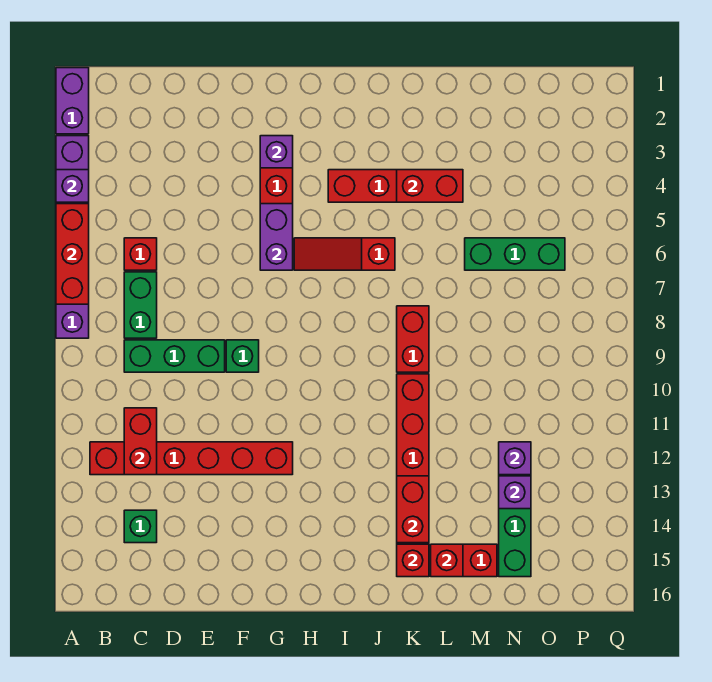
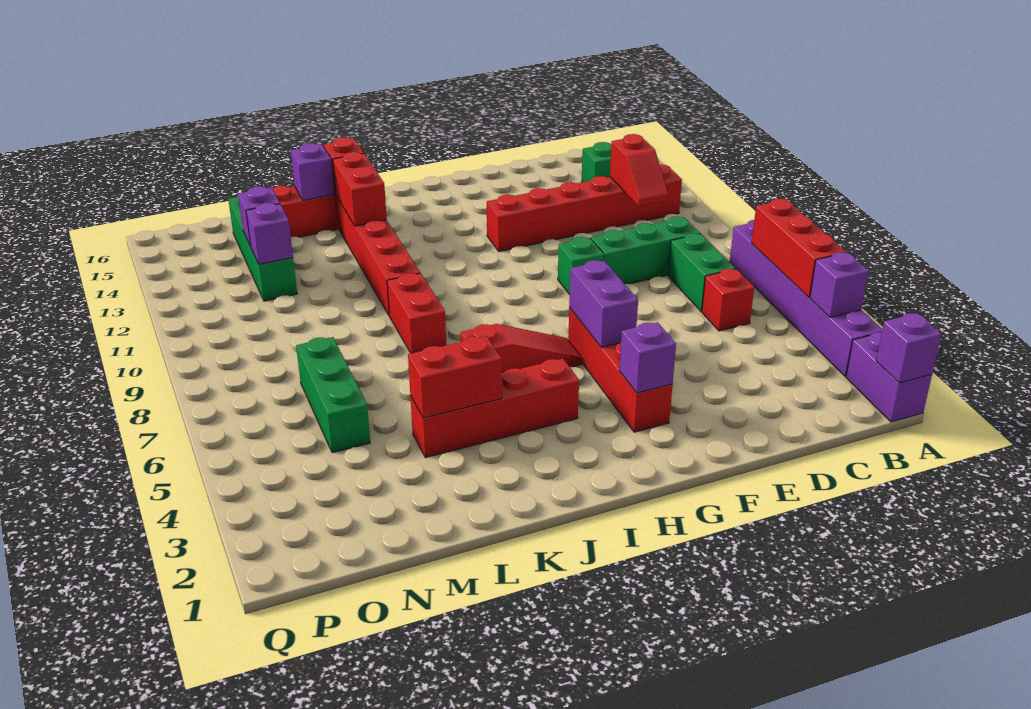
none -> purple brick A1 level 2
red brick C11:C12 level 2 -> red slope C11:C12 level 2 top 12
red brick L15 level 2 -> purple brick L15 level 2
green brick M6:O6 level 1 -> green brick N5:N7 level 1

